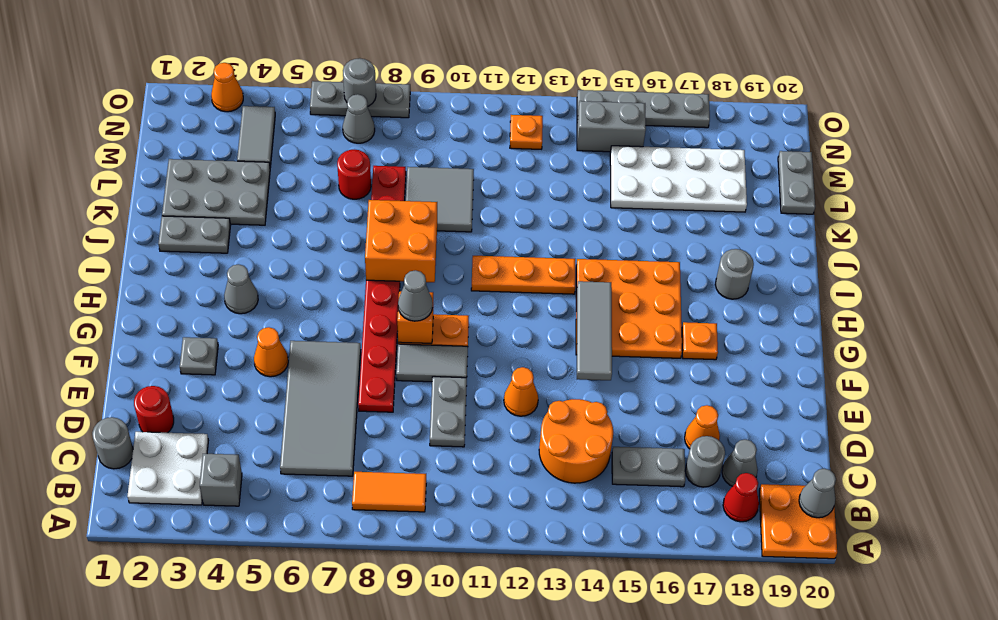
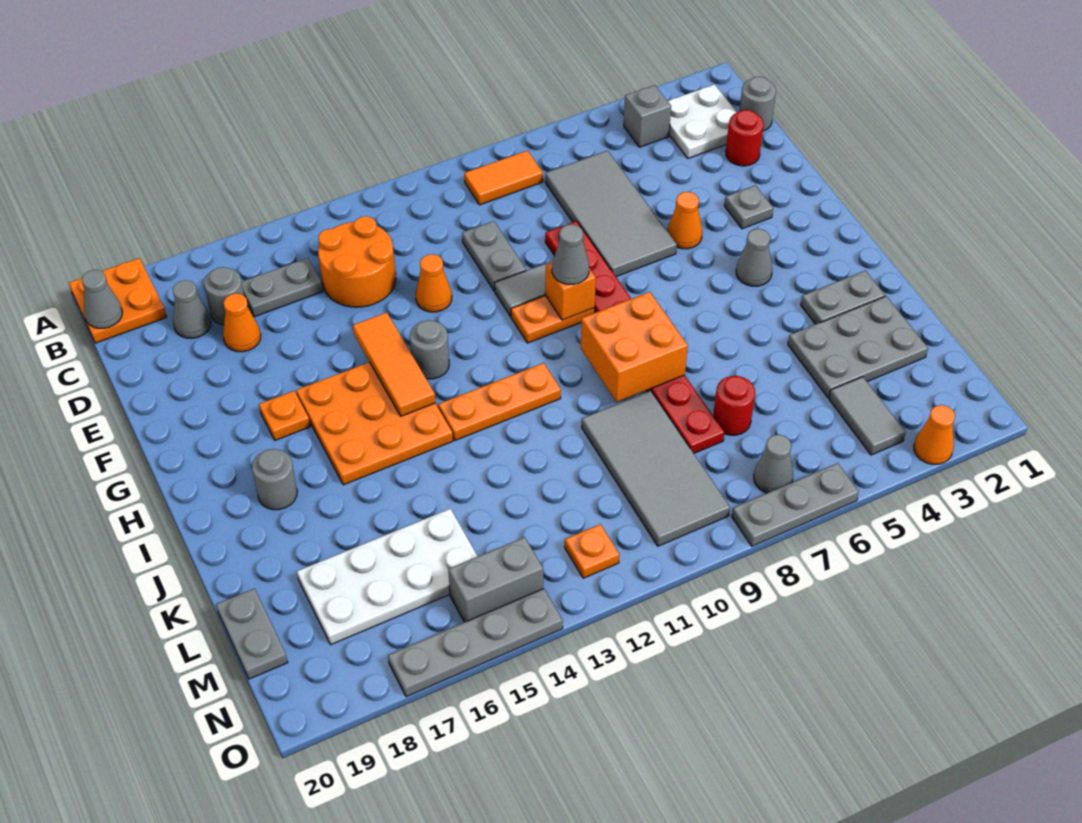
red cone B18 level 1 -> none
grey tile F14:H14 level 2 -> orange tile F14:H14 level 2
grey tile K9:L10 level 1 -> grey tile K9:N10 level 1
grey round brick O7 level 2 -> grey round brick G13 level 1

